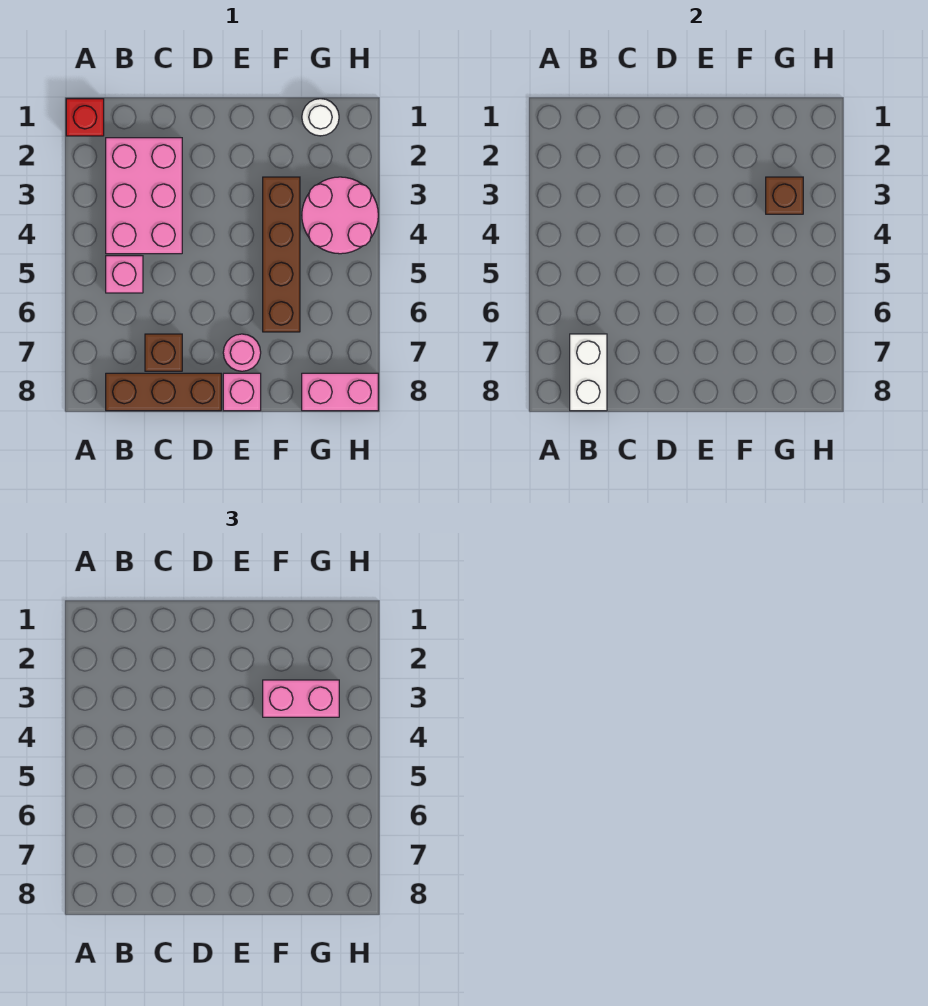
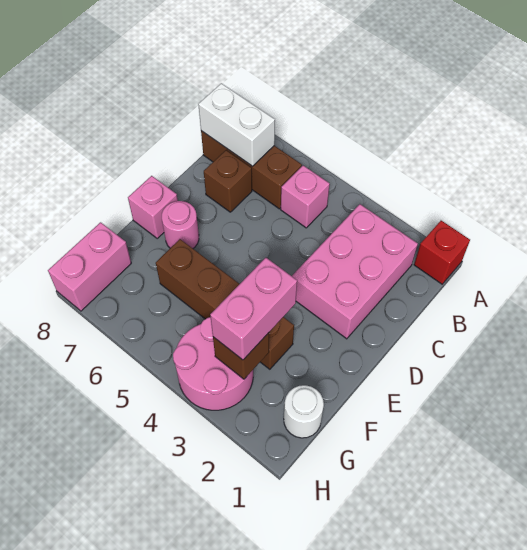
pink brick B2:C4 level 1 -> pink brick B2:D3 level 1
brown brick B8:D8 level 1 -> brown brick B6:B8 level 1

